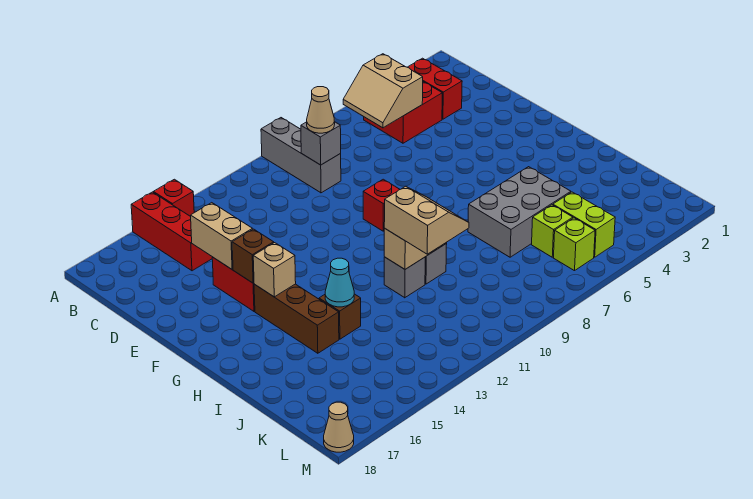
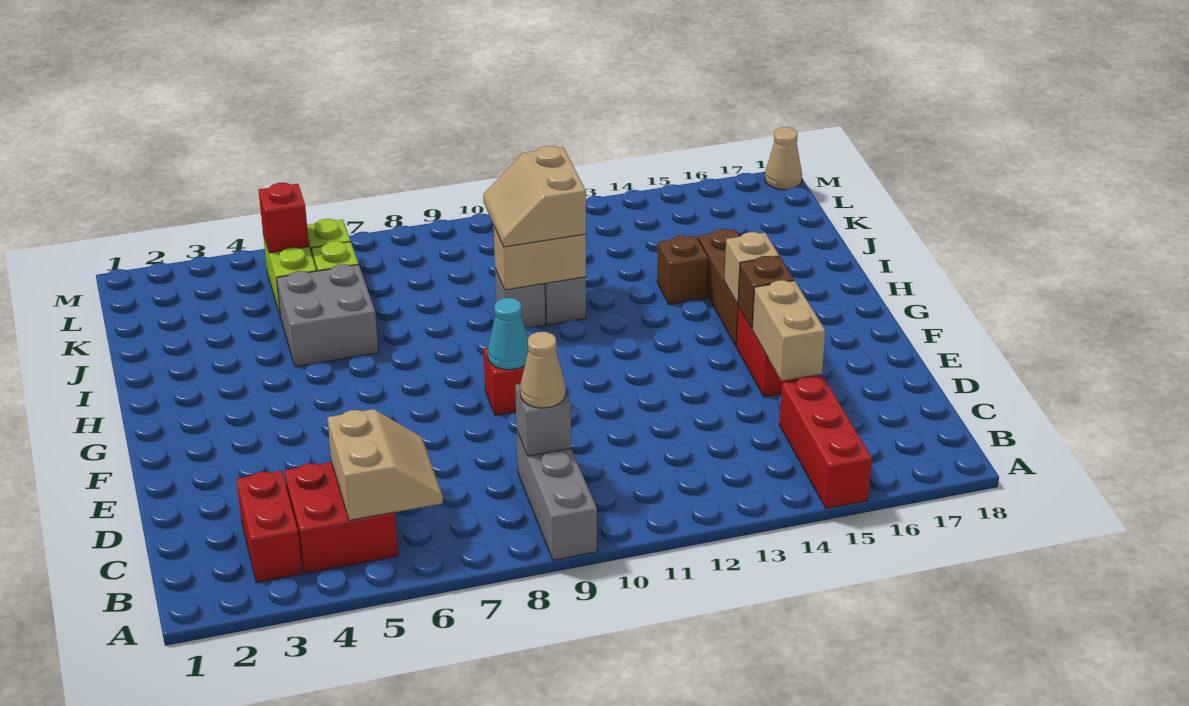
red brick A14 level 1 -> red brick L5 level 2
grey brick I5:J7 level 1 -> grey brick I5:J6 level 1
cyan cone I14 level 2 -> cyan cone F9 level 2

